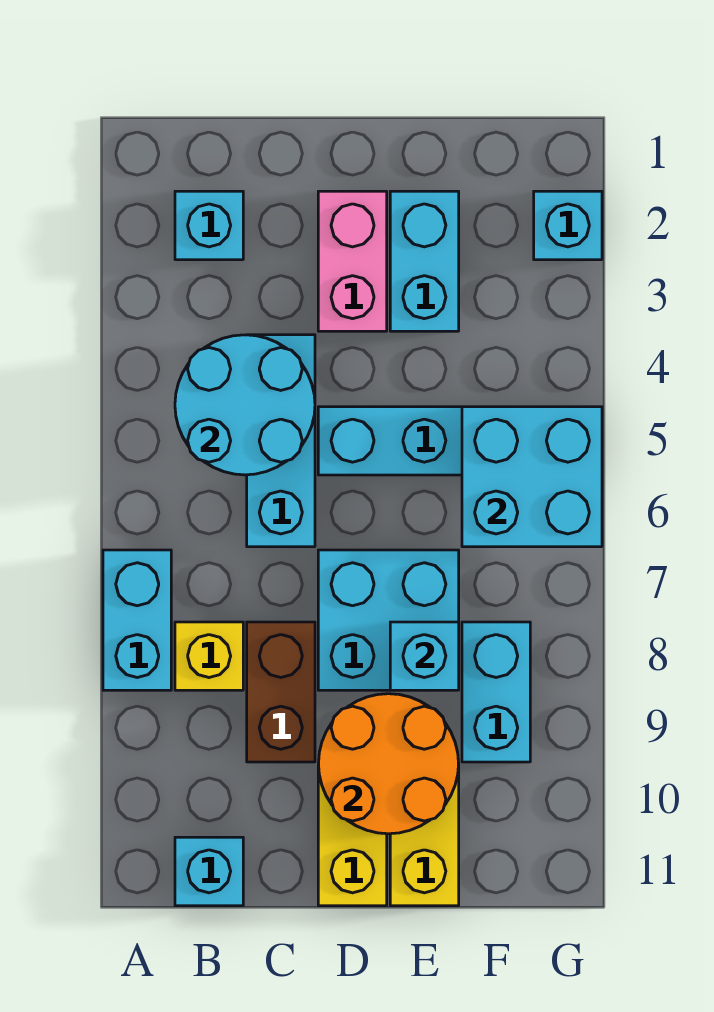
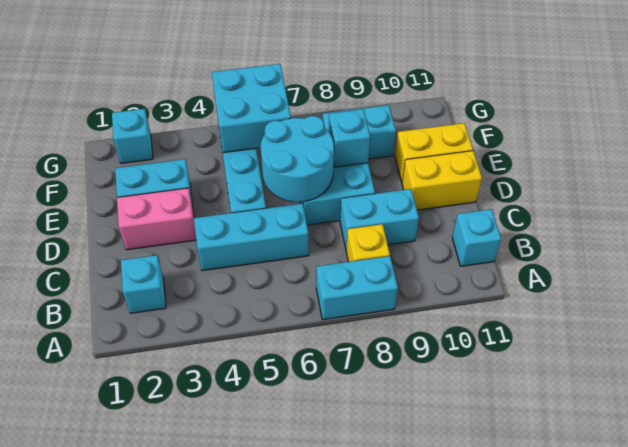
cyan round brick B4:C5 level 2 -> cyan round brick D6:E7 level 2
brown brick C8:C9 level 1 -> cyan brick C8:C9 level 1
orange round brick D9:E10 level 2 -> none

